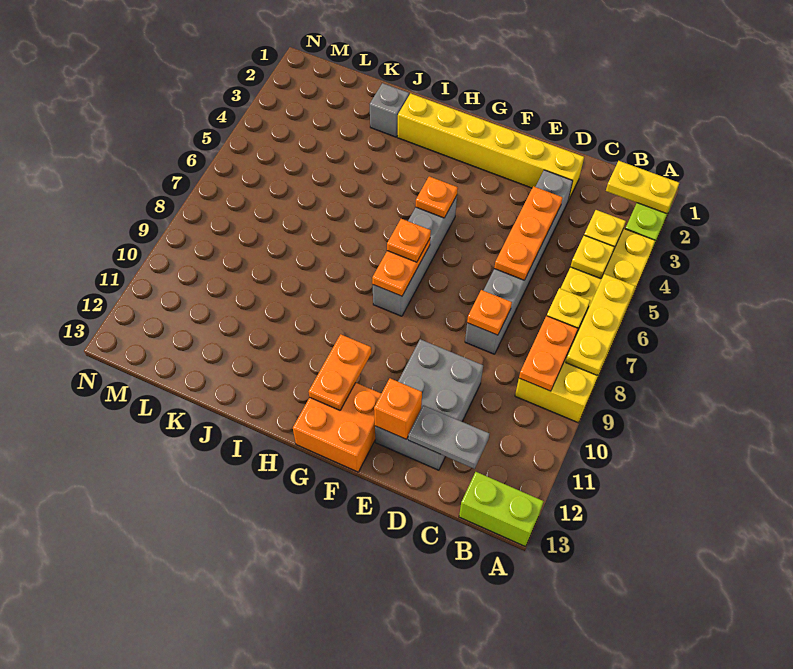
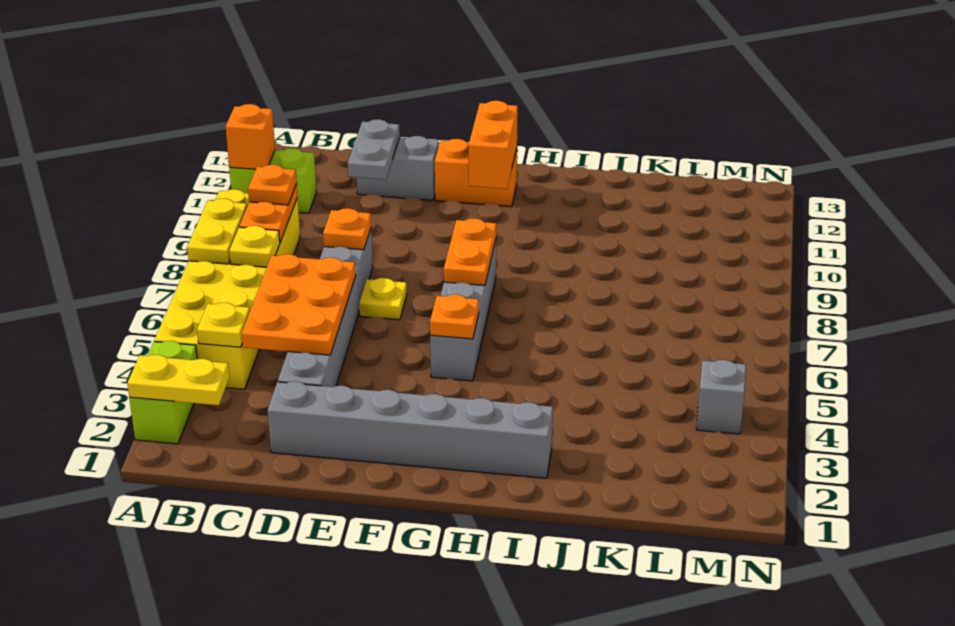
yellow plate A6:A8 level 2 -> yellow plate A7:A8 level 2
lime brick A13:B13 level 1 -> lime brick A11:B11 level 1
yellow plate B5 level 2 -> yellow plate E7 level 1
grey plate C12:D12 level 2 -> grey plate D11:D12 level 2
yellow brick D2:I2 level 1 -> grey brick D2:I2 level 1
orange plate D4:D6 level 2 -> orange plate C4:D6 level 2
grey brick D10:E12 level 1 -> grey brick D12:E12 level 1
orange brick E12 level 2 -> orange brick A11 level 2
orange brick F12:G13 level 1 -> orange brick F12:G12 level 1
orange plate G7 level 3 -> orange plate B9 level 3
orange plate G11:G12 level 2 -> orange brick G11:G12 level 2
grey brick J2 level 1 -> grey brick M4 level 1

